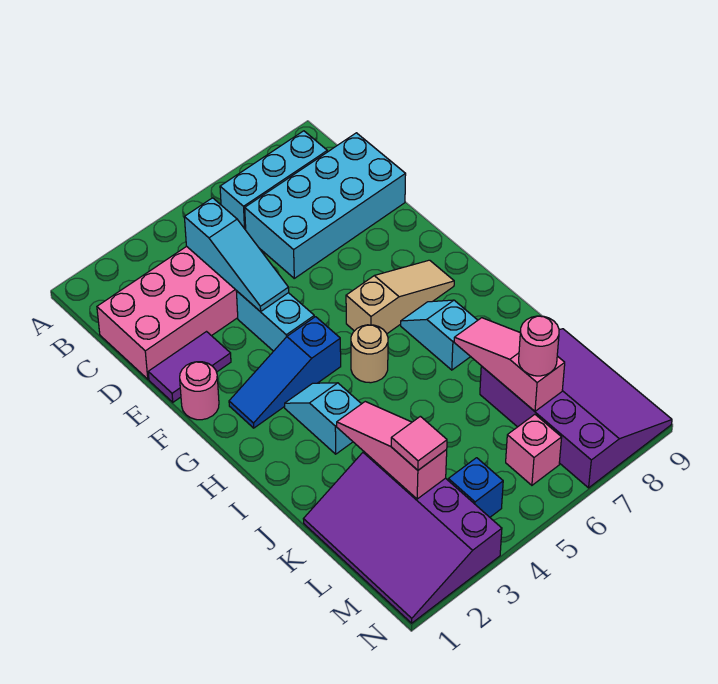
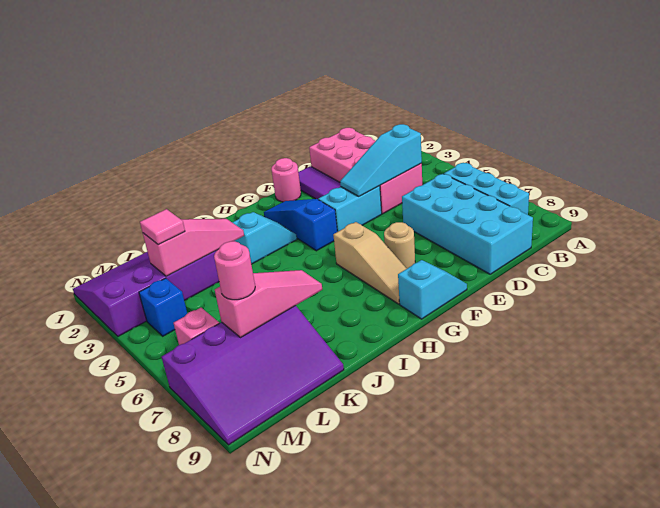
tan round brick H5 level 1 -> tan round brick F7 level 1
cyan slope H7:I7 level 1 top I -> cyan slope F9:G9 level 1 top G

